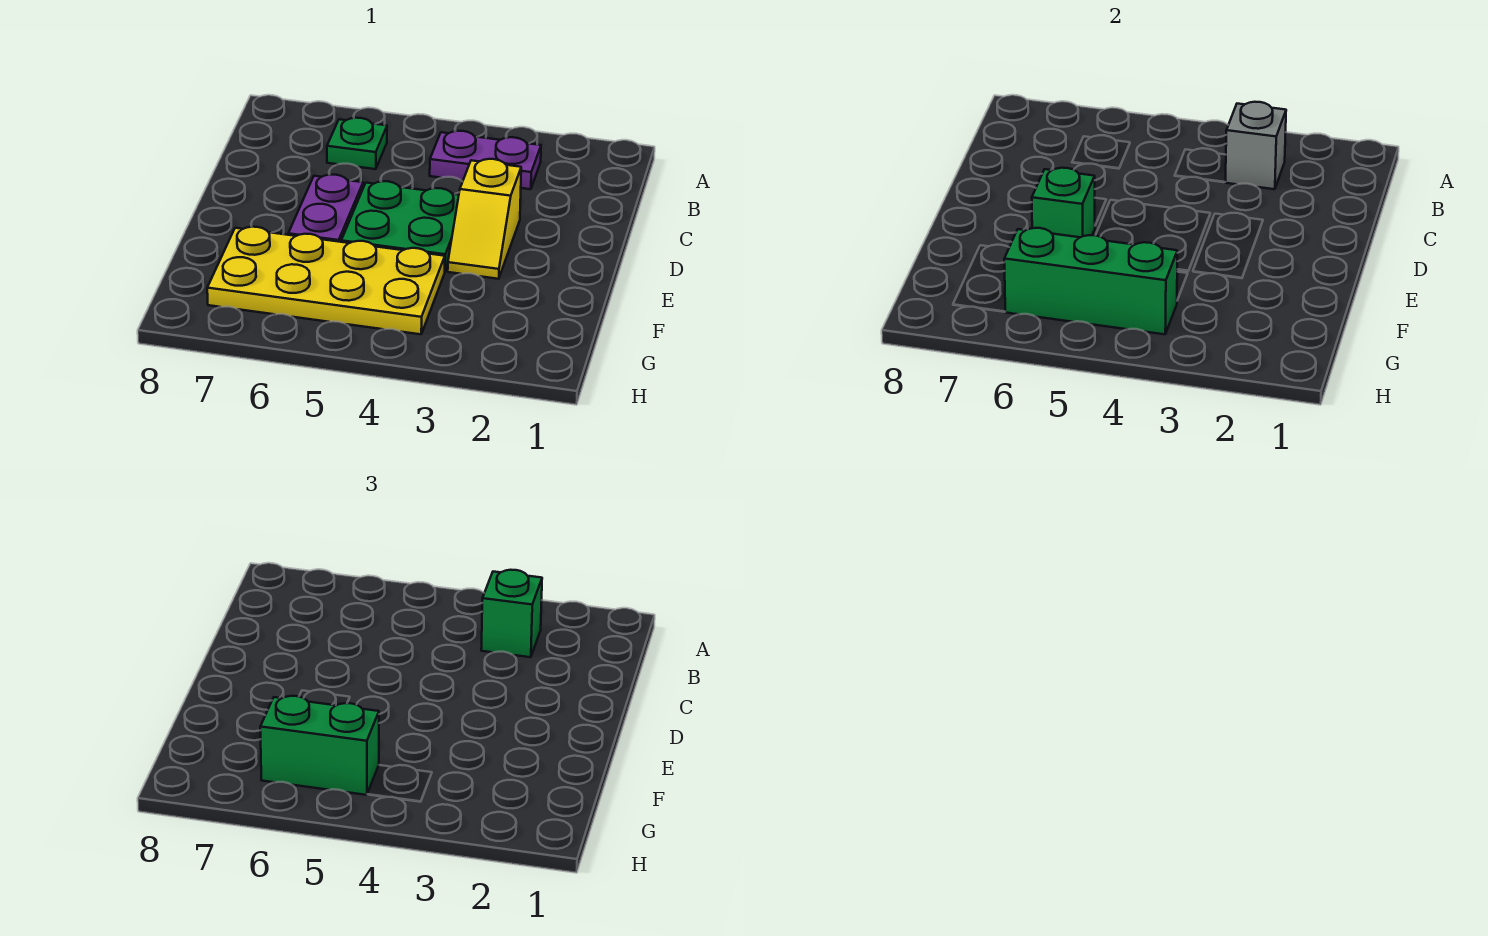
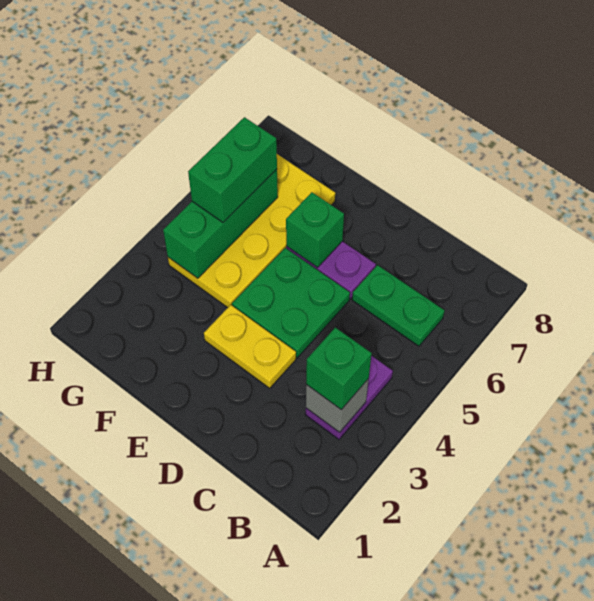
green plate B6 level 1 -> green plate B6:C6 level 1
yellow slope D3:E3 level 1 top D -> yellow plate D3:E3 level 1

